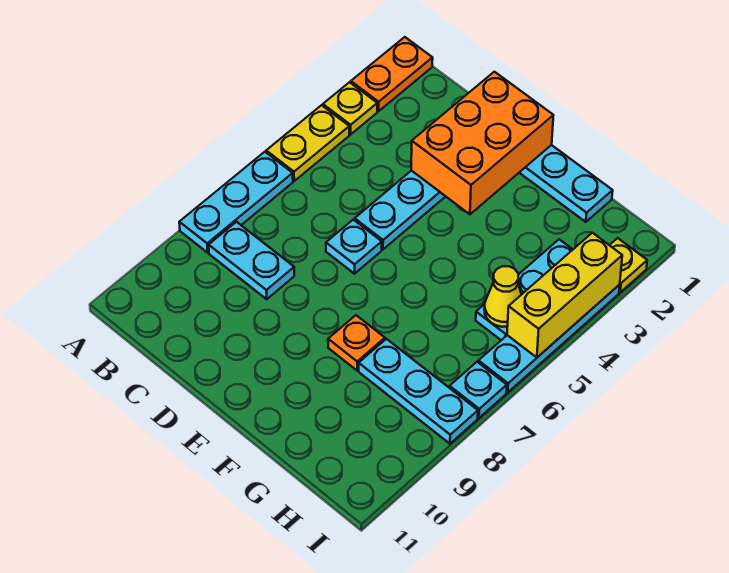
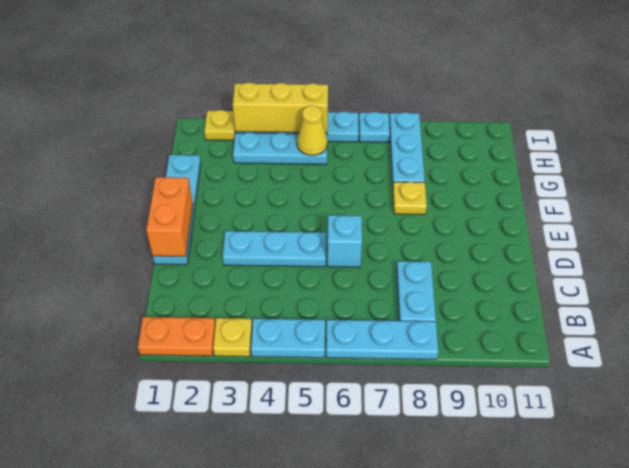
yellow plate A4:A5 level 1 -> cyan plate A4:A5 level 1
orange brick D1:E3 level 2 -> orange brick D1:E1 level 2
cyan plate D6 level 1 -> cyan brick D6 level 1
orange plate F8 level 1 -> yellow plate F8 level 1

